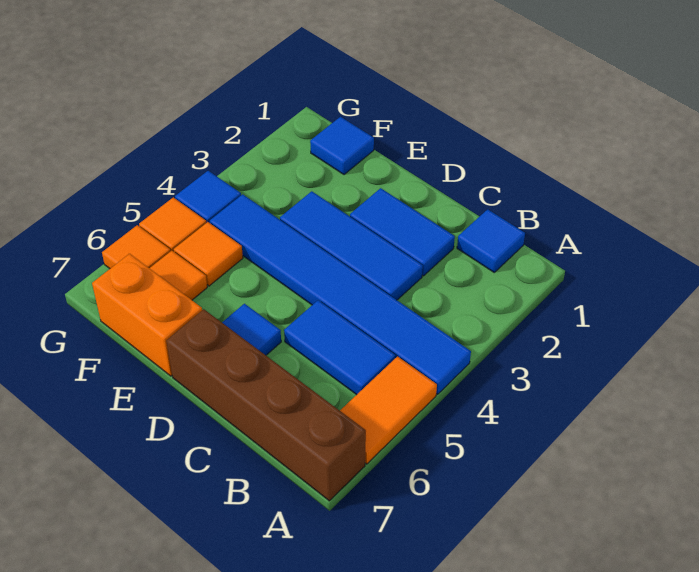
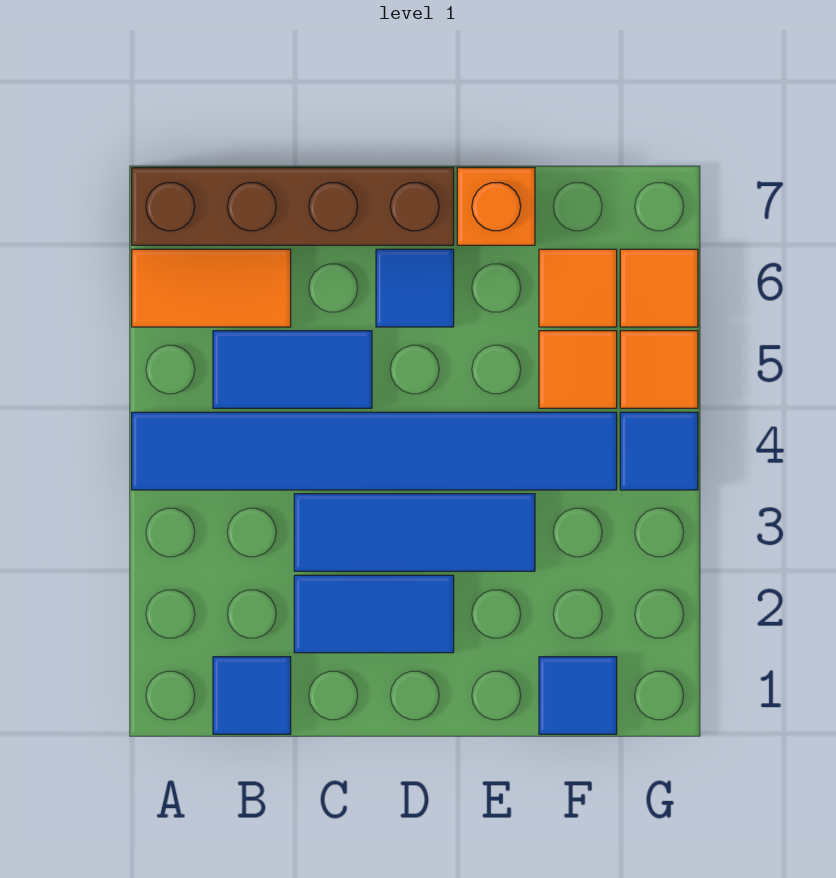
orange tile A5:A6 level 1 -> orange tile A6:B6 level 1
orange brick E7:F7 level 1 -> orange brick E7 level 1

